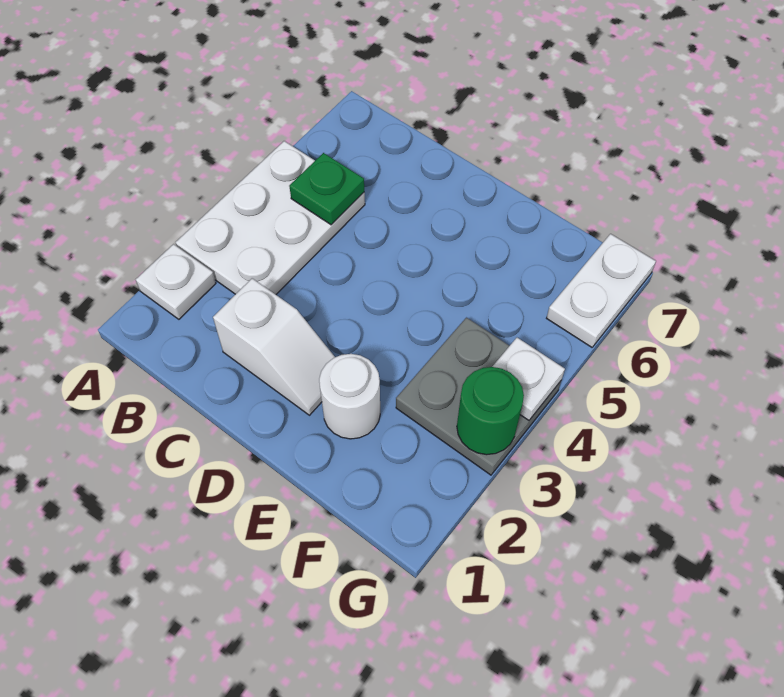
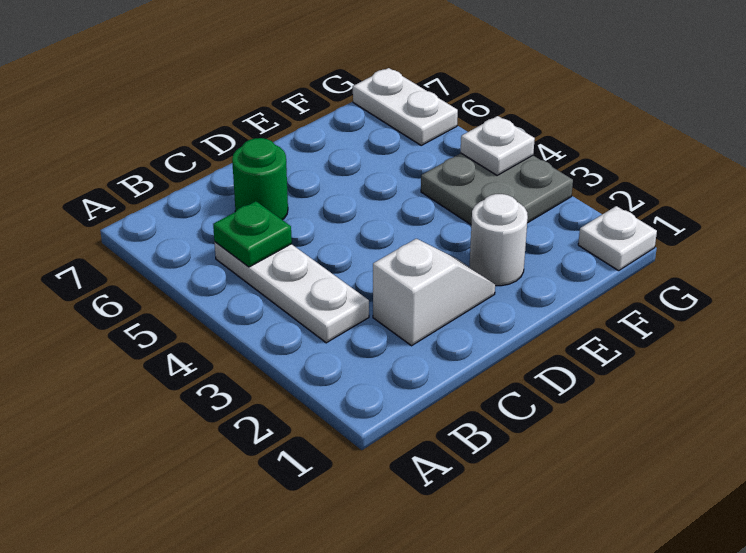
white plate A2 level 1 -> white plate G1 level 1
white plate A3:B5 level 1 -> white plate B3:B5 level 1
green round brick G3 level 2 -> green round brick C6 level 1

